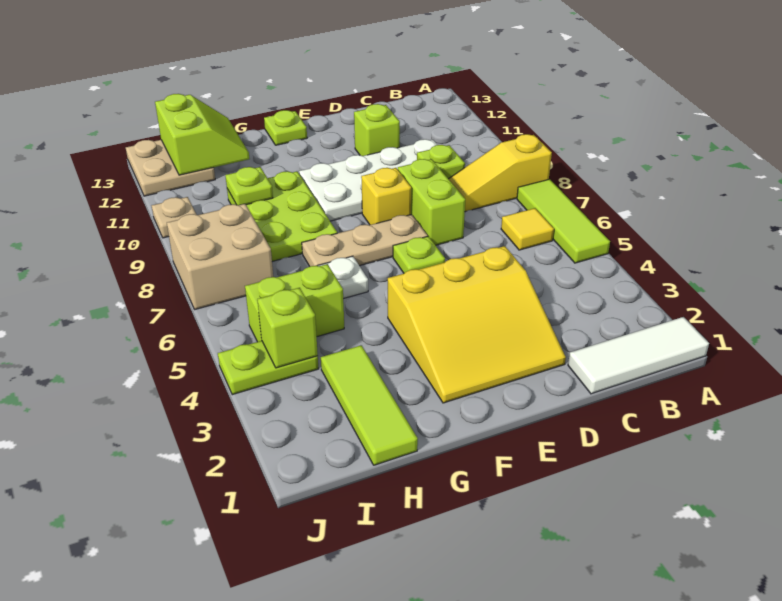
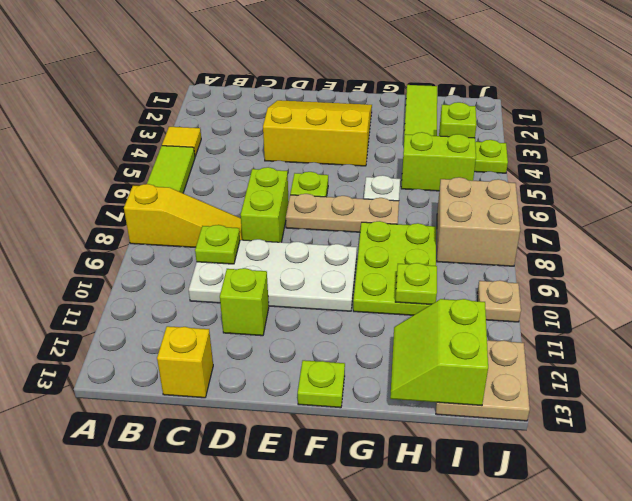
white tile A1:C1 level 1 -> none
yellow tile B6 level 1 -> yellow tile A4 level 1
yellow brick E8 level 1 -> yellow brick C13 level 1

